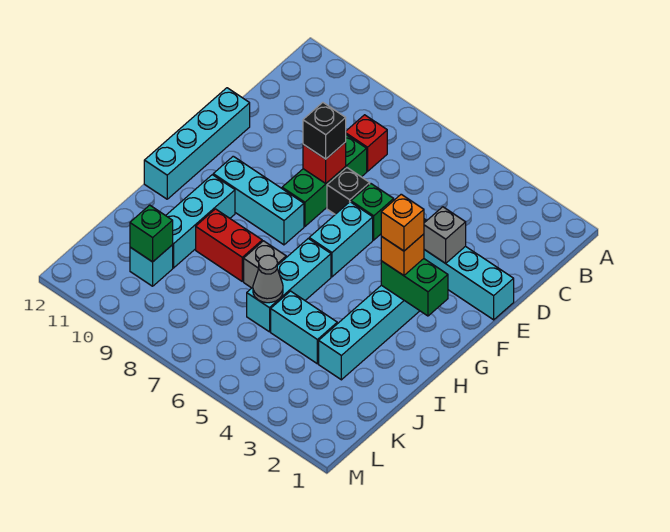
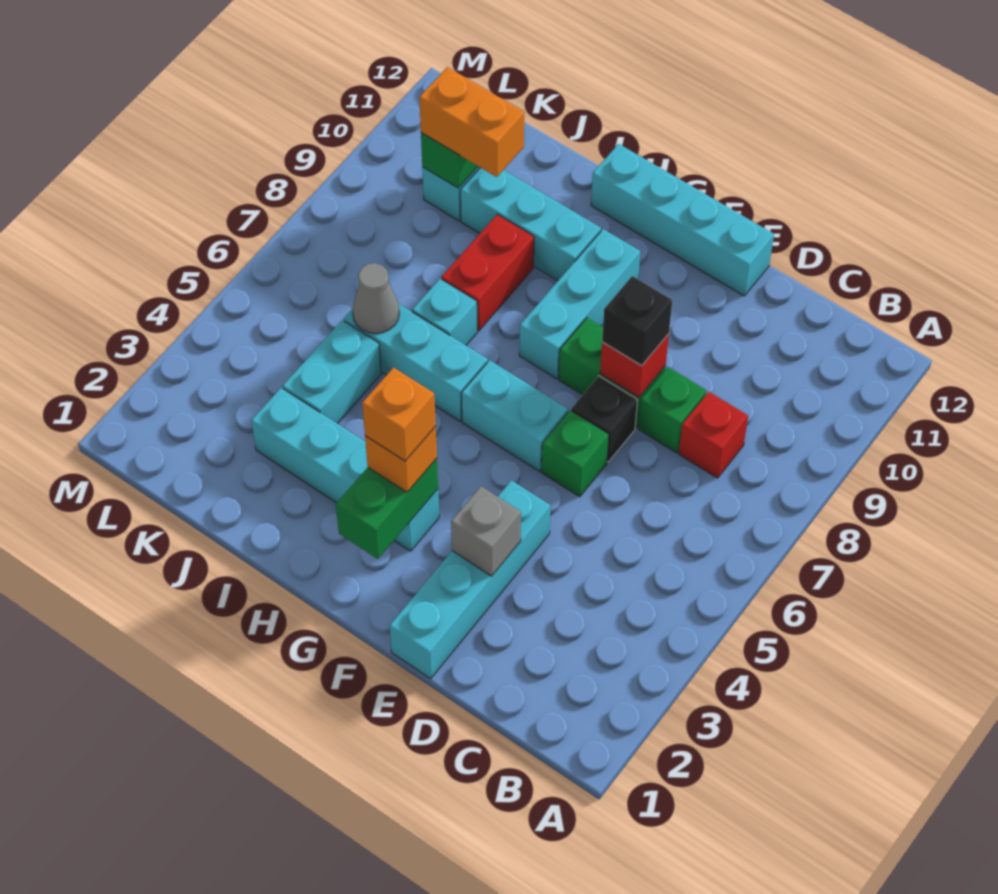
grey brick I7 level 1 -> cyan brick I7 level 1
none -> orange brick J10:K10 level 3

